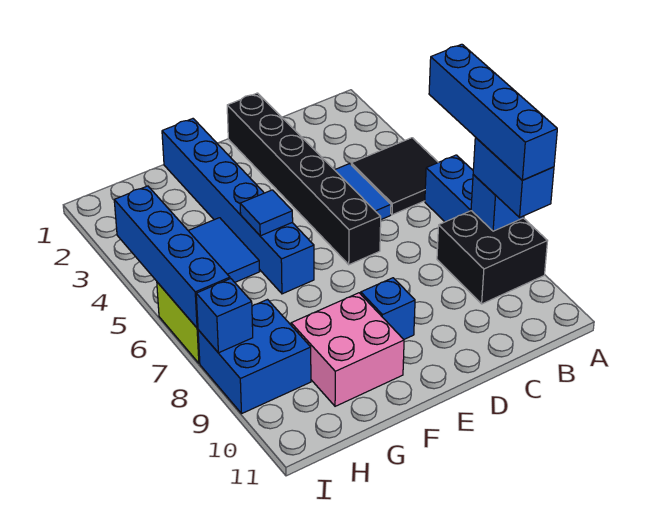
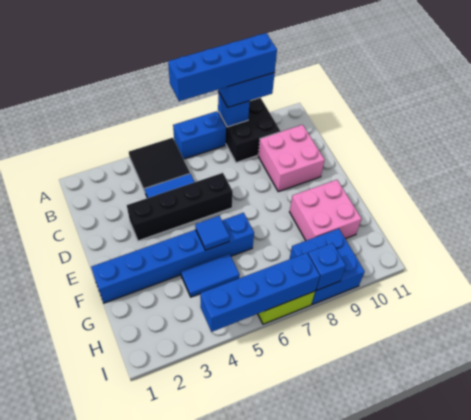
none -> pink brick C9:D10 level 1
black brick D1:D6 level 1 -> black brick D3:D6 level 1
blue brick E9 level 1 -> none

